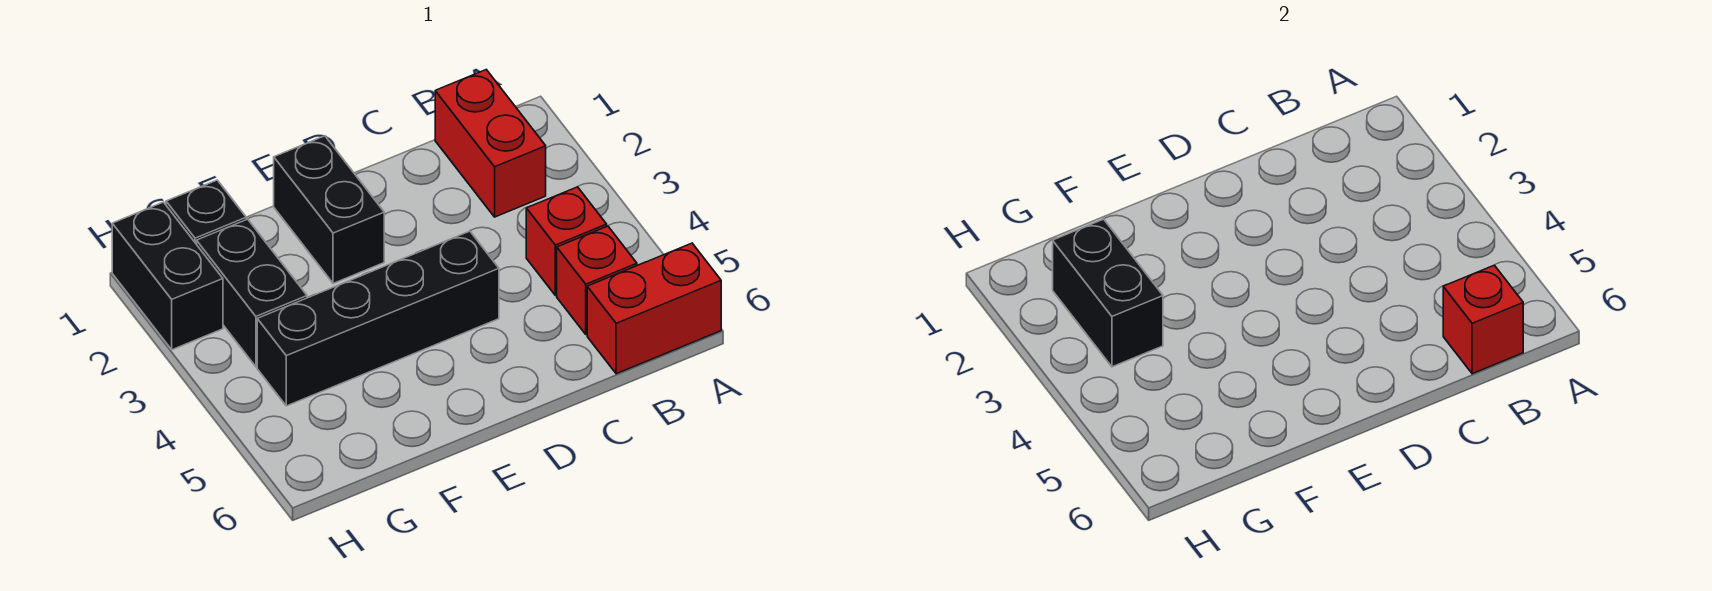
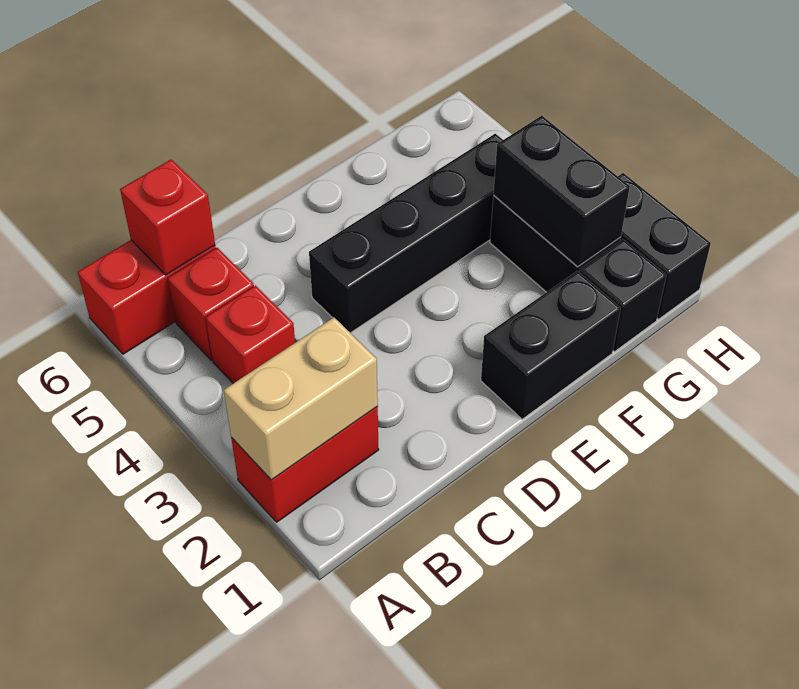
none -> tan brick A2:B2 level 2
red brick B1:B2 level 1 -> red brick A2:B2 level 1
black brick E1:E2 level 1 -> black brick E1:F1 level 1

